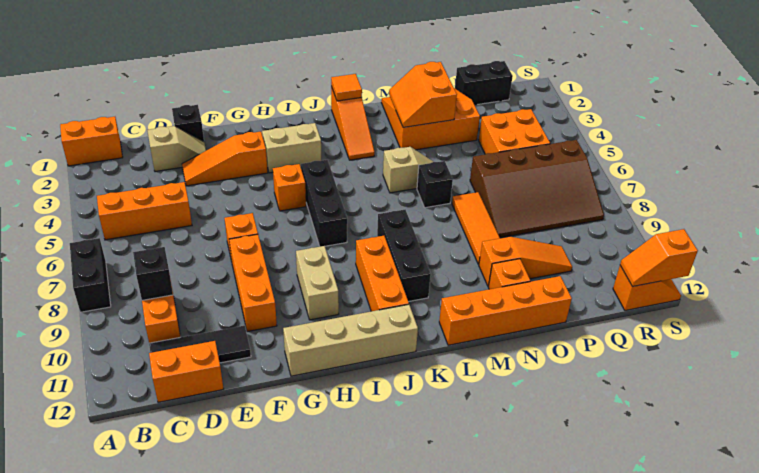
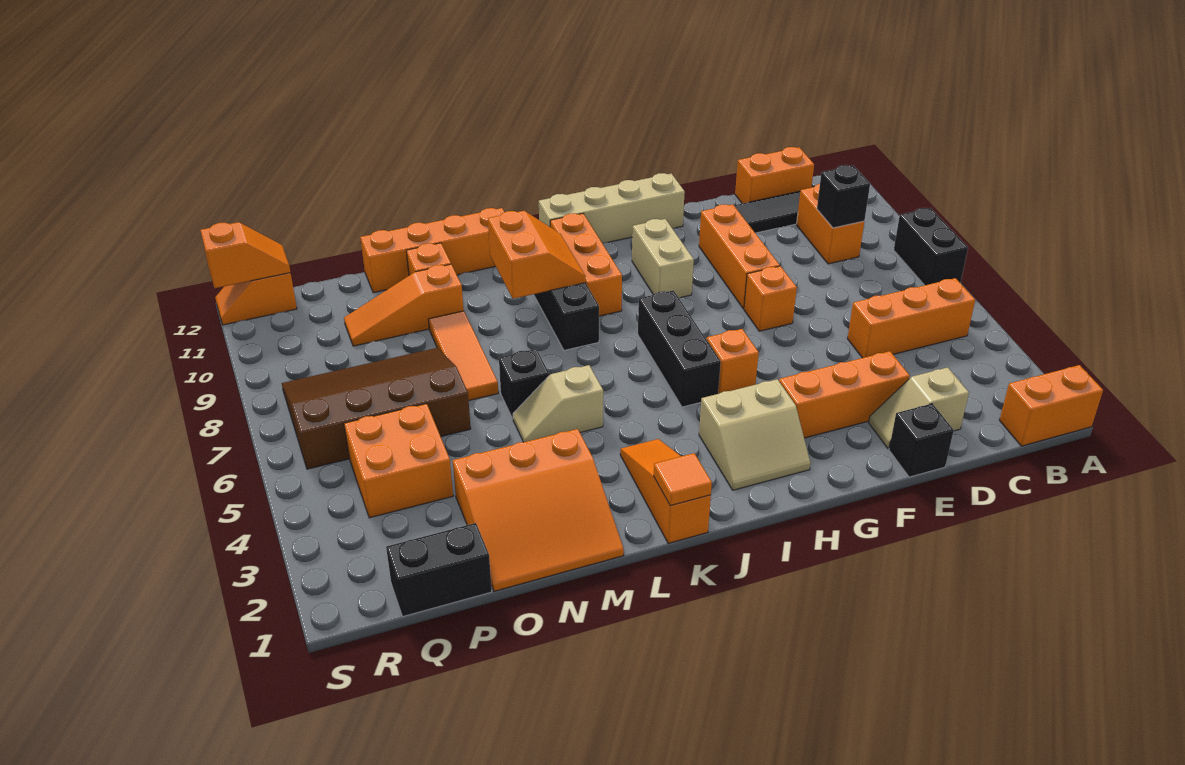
orange slope E3:G3 level 1 top G -> orange brick E3:G3 level 1
orange slope M2:N3 level 2 top N -> orange slope K9:L10 level 2 top L

